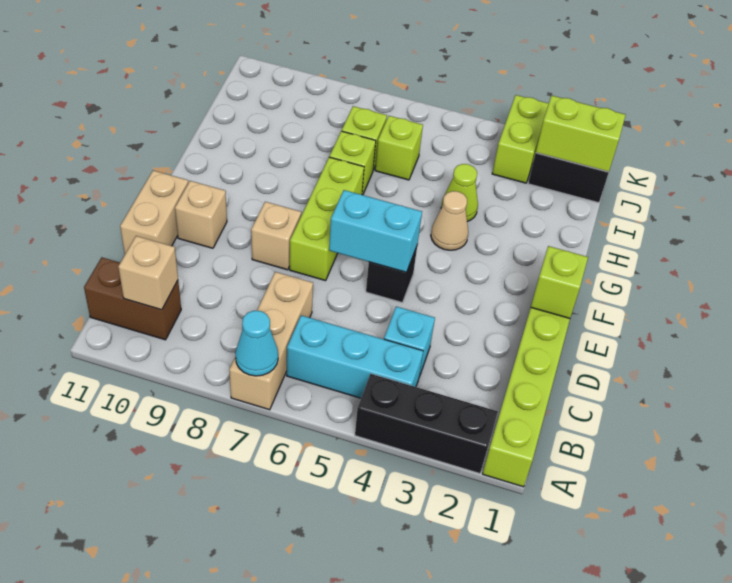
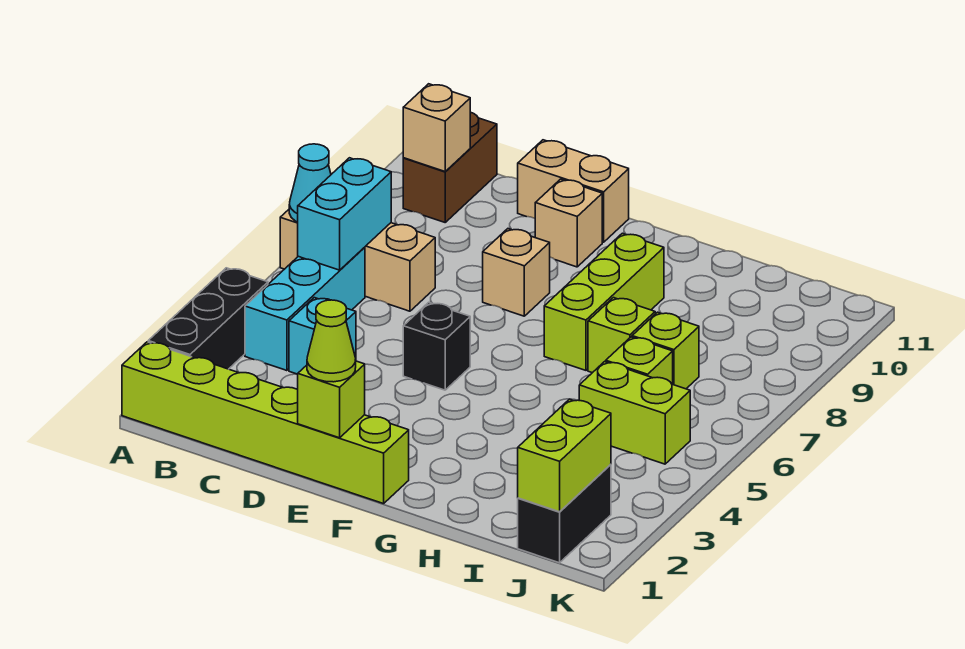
cyan brick E5:E6 level 2 -> cyan brick B6:B7 level 2
lime brick E7:G7 level 1 -> lime brick G7:G9 level 1
tan cone G4 level 1 -> none
lime cone H4 level 1 -> lime cone E1 level 3
lime brick J3:K3 level 1 -> lime brick I5:J5 level 1

